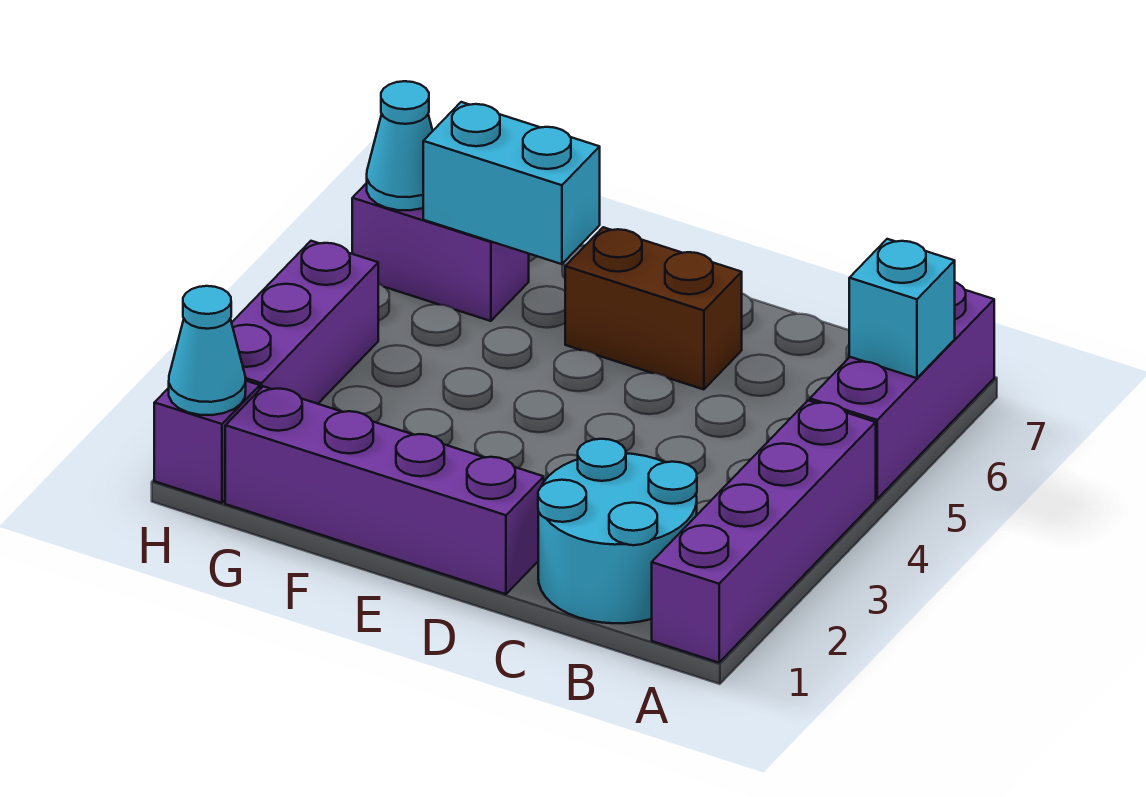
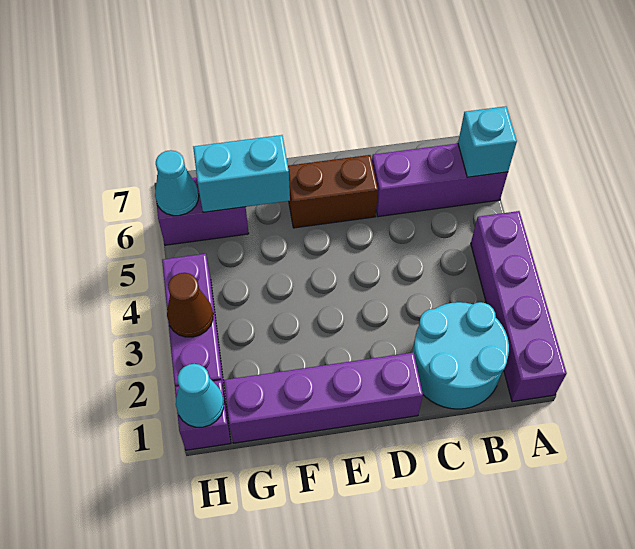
purple brick A5:A7 level 1 -> purple brick A6:C6 level 1
none -> brown cone H3 level 2

